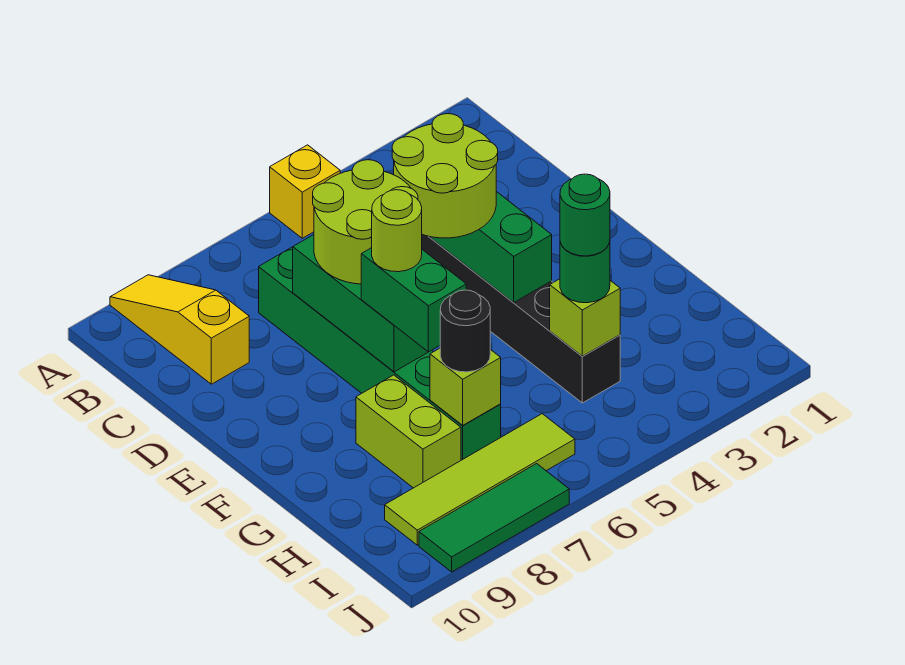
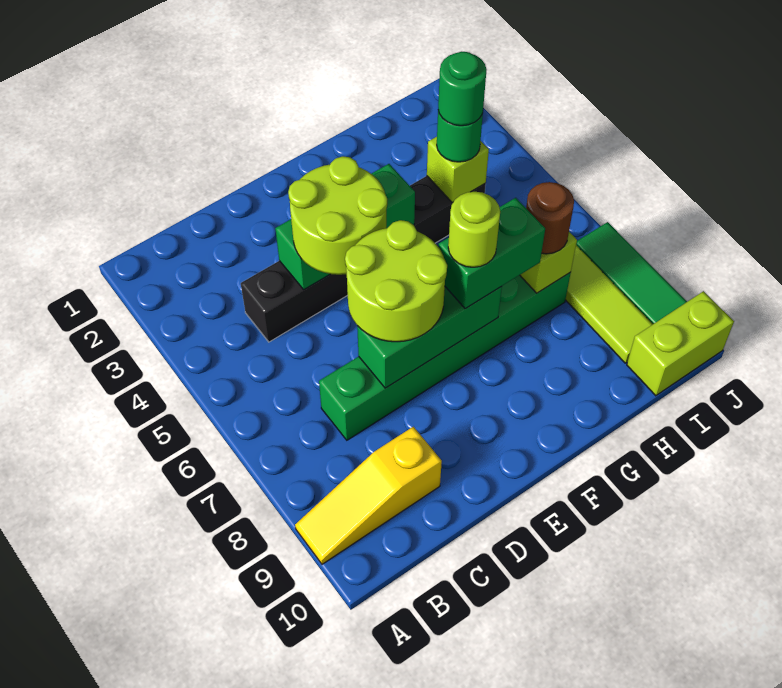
yellow brick A5 level 1 -> none
lime brick G8:H8 level 1 -> lime brick I10:J10 level 1
black round brick H7 level 3 -> brown round brick H7 level 3

